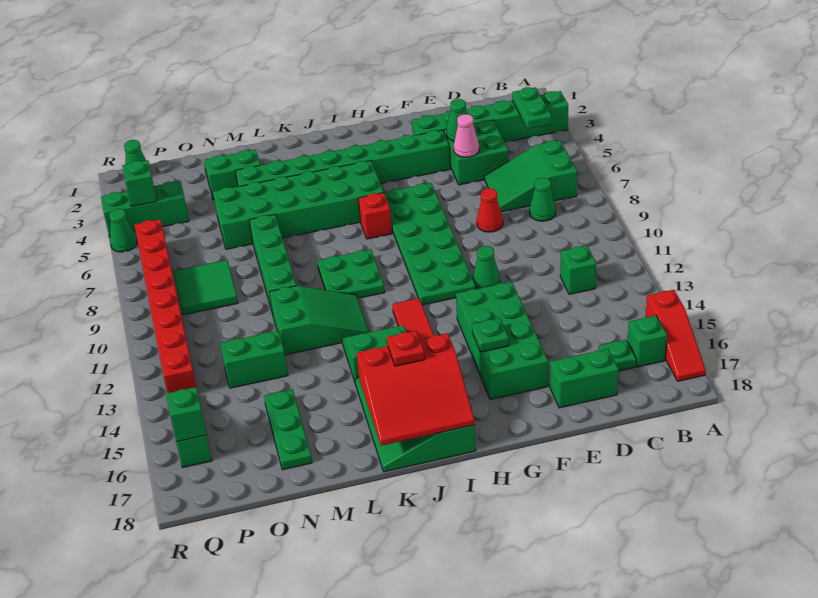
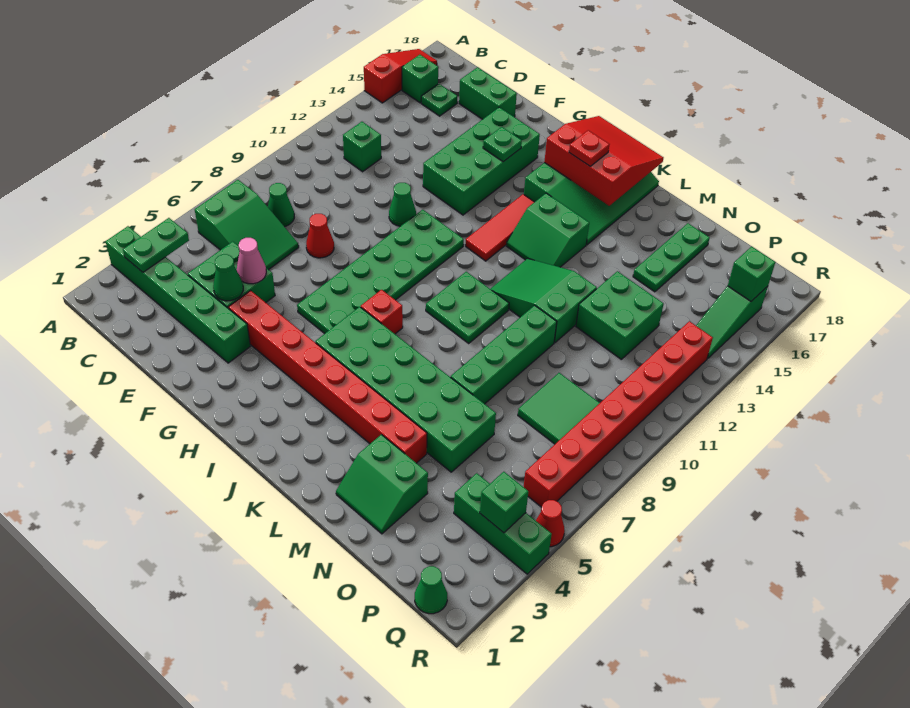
green brick F4:M4 level 1 -> red brick F4:M4 level 1
green brick N13:O13 level 1 -> green brick N12:O13 level 1
green cone R5 level 1 -> red cone R5 level 1

